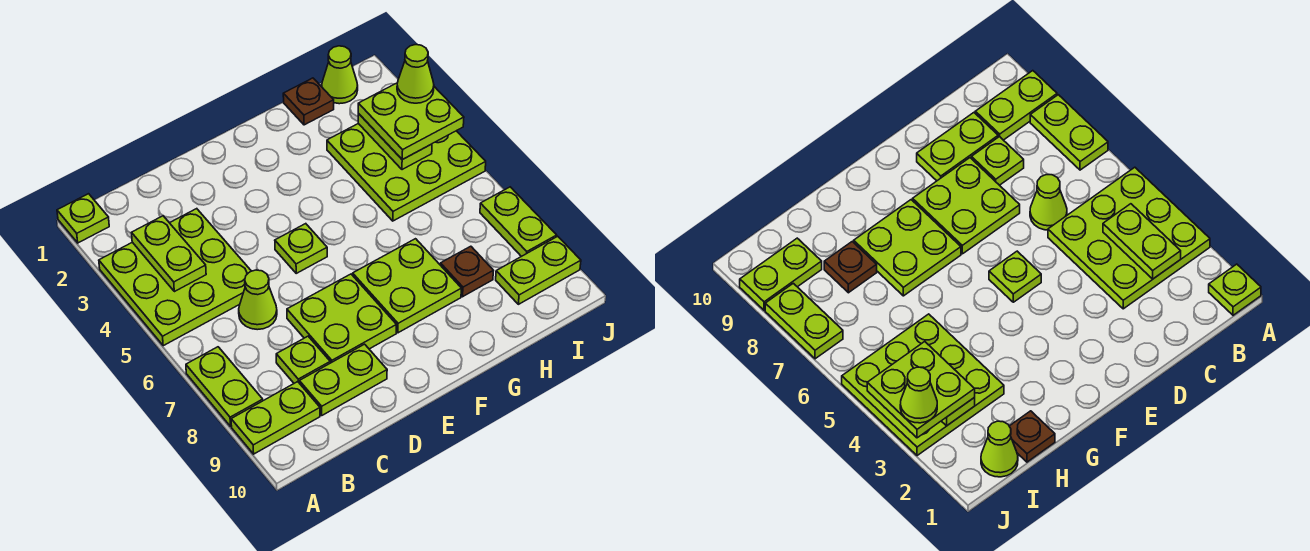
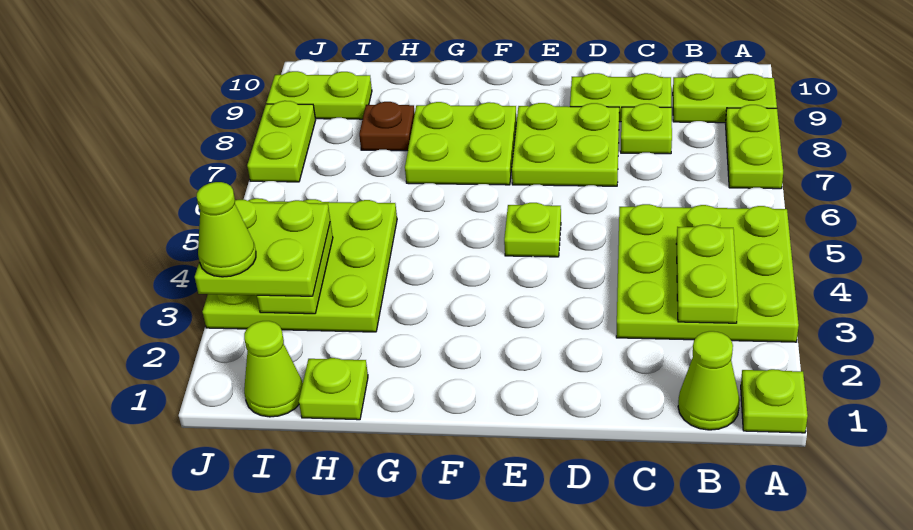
lime cone C6 level 1 -> lime cone B1 level 1
brown plate H1 level 1 -> lime plate H1 level 1

